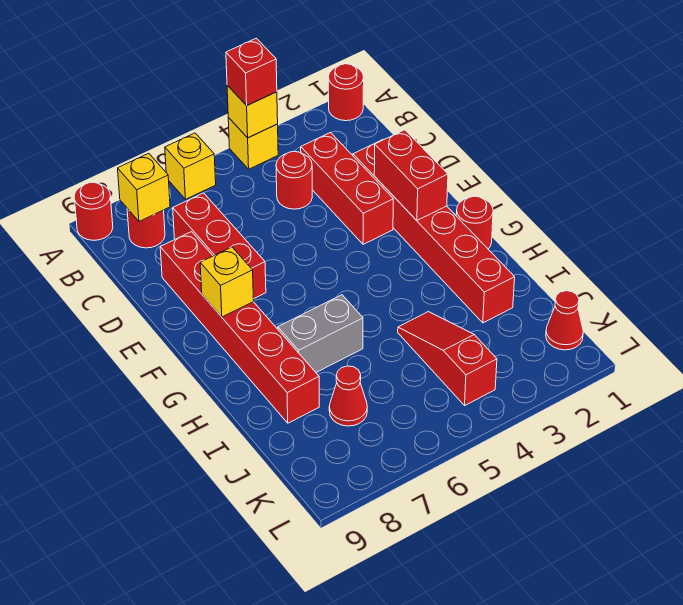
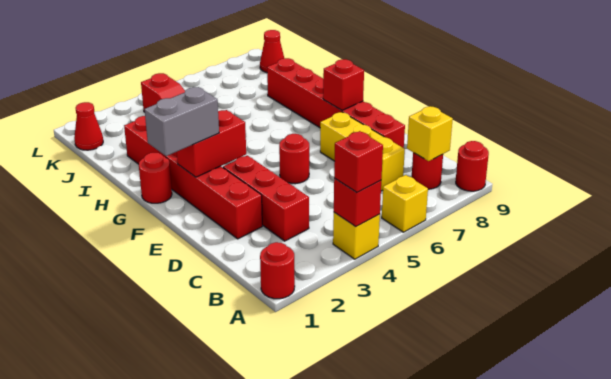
yellow brick A4 level 2 -> red brick A4 level 2
red round brick C4 level 1 -> red round brick E5 level 1
red brick C7:E7 level 1 -> yellow brick C7:E7 level 1
red brick E2:F2 level 2 -> red brick F2:F3 level 2
yellow brick F8 level 2 -> red brick F8 level 2
grey brick H6:H7 level 1 -> grey brick F1:F2 level 3
red cone J7 level 1 -> red cone K9 level 1

